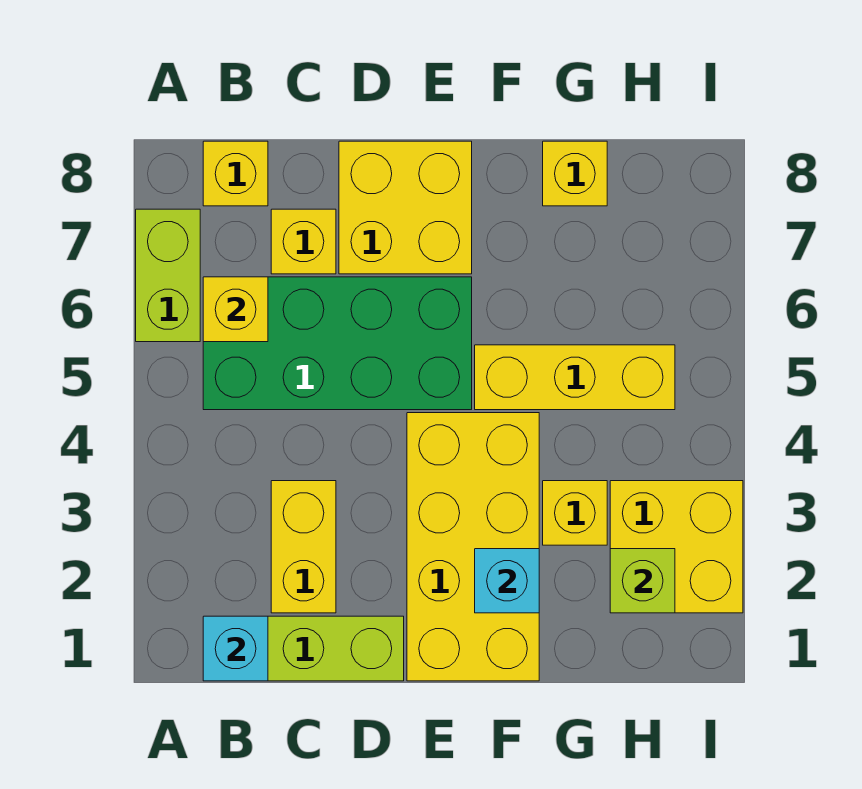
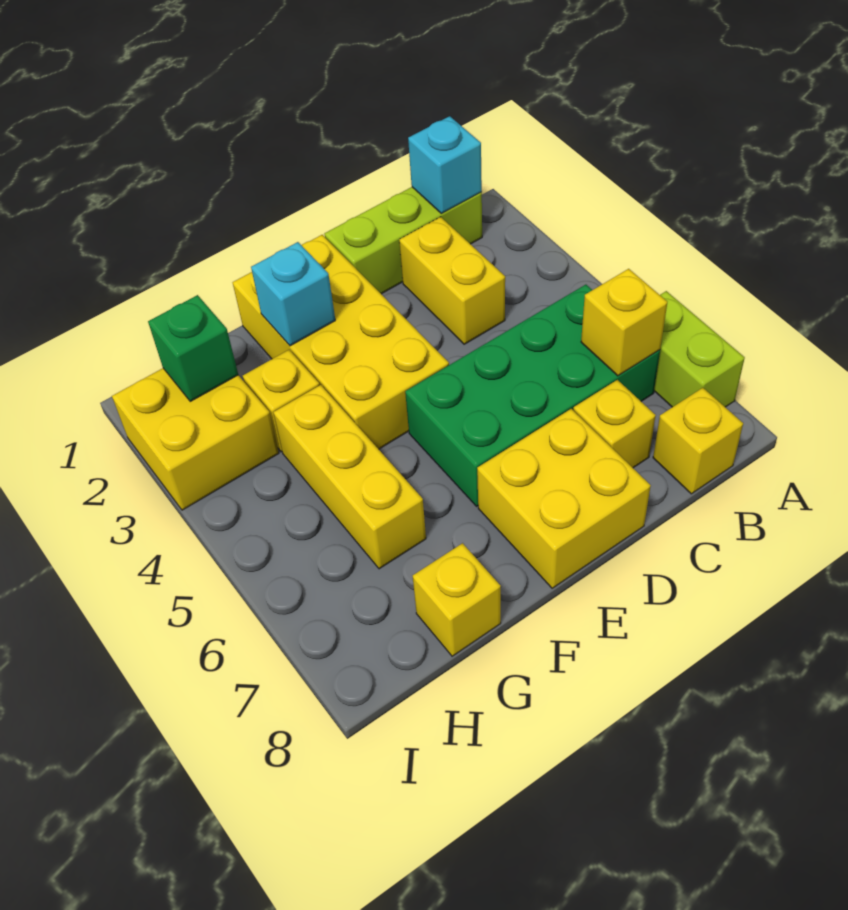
yellow brick F5:H5 level 1 -> yellow brick G4:G6 level 1
lime brick H2 level 2 -> green brick H2 level 2

